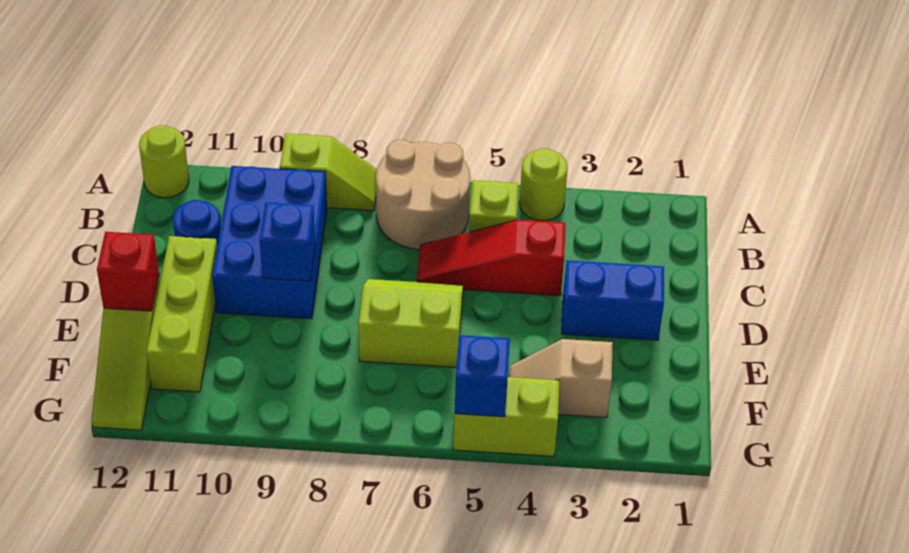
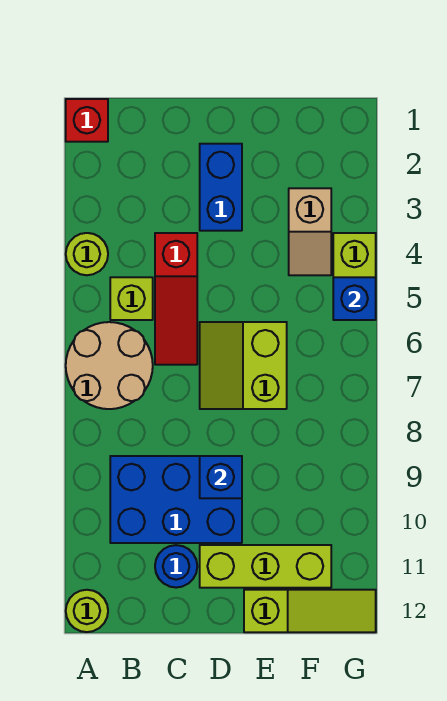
lime slope A8:A9 level 1 top 9 -> none
red brick E12 level 2 -> red brick A1 level 1

